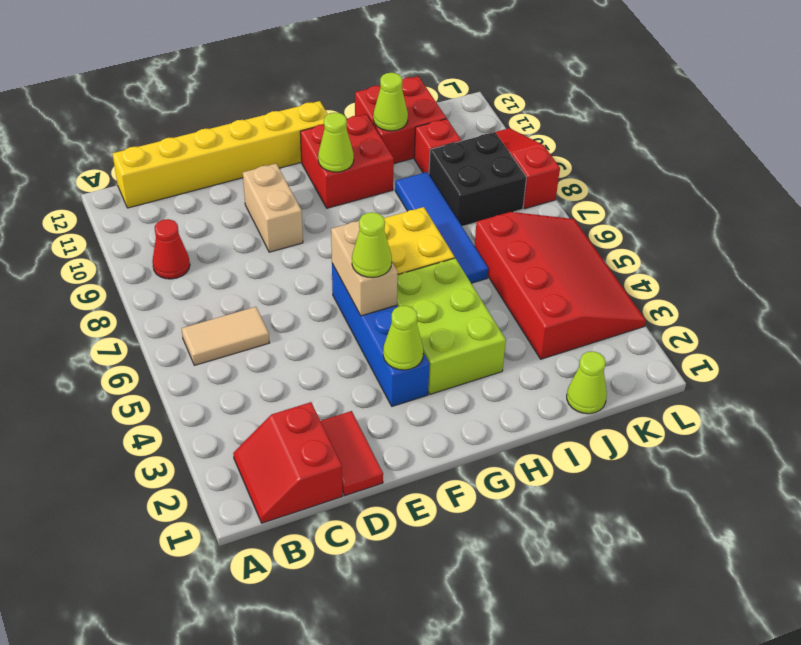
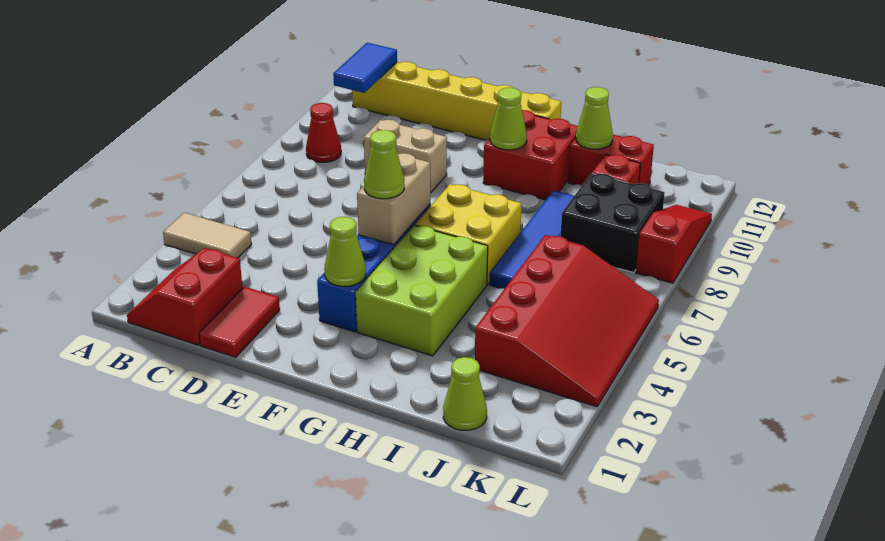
tan tile B6:C6 level 1 -> tan tile A4:B4 level 1
none -> blue tile B11:B12 level 2
tan brick E9:E10 level 1 -> tan brick D9:E9 level 1
red brick I11:J12 level 1 -> red brick I11:J11 level 1

